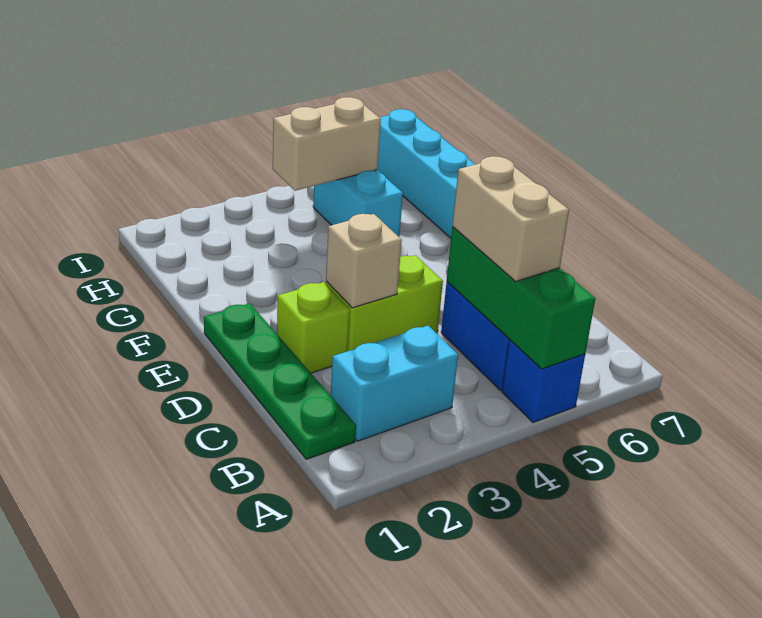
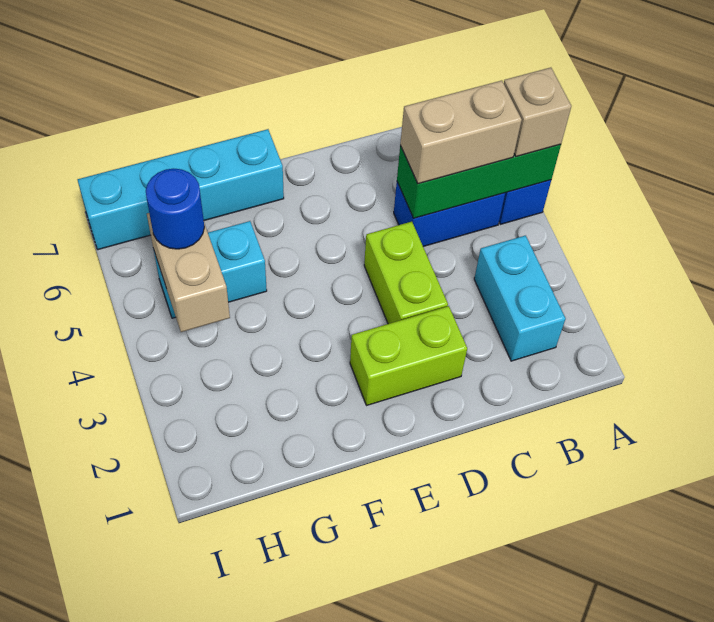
green plate B1:E1 level 1 -> none
lime brick D2 level 1 -> lime brick D2:E2 level 1
tan brick D3 level 2 -> tan brick A5 level 3
none -> blue round brick H5 level 3

